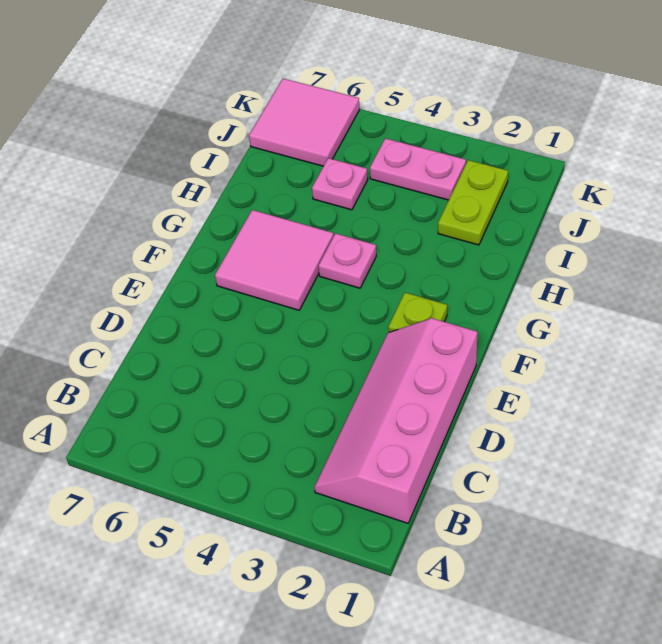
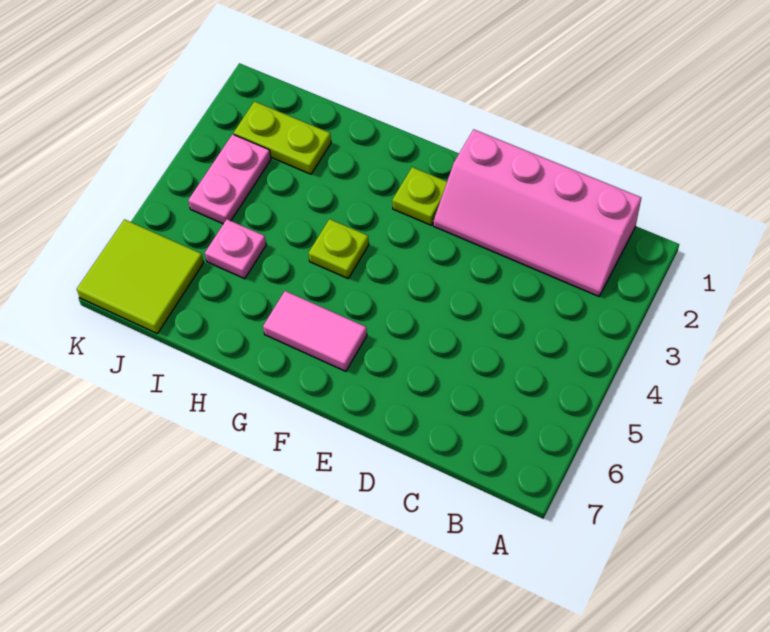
pink tile F5:G6 level 1 -> pink tile F6:G6 level 1
pink plate G4 level 1 -> lime plate G4 level 1
pink tile J6:K7 level 1 -> lime tile J6:K7 level 1

